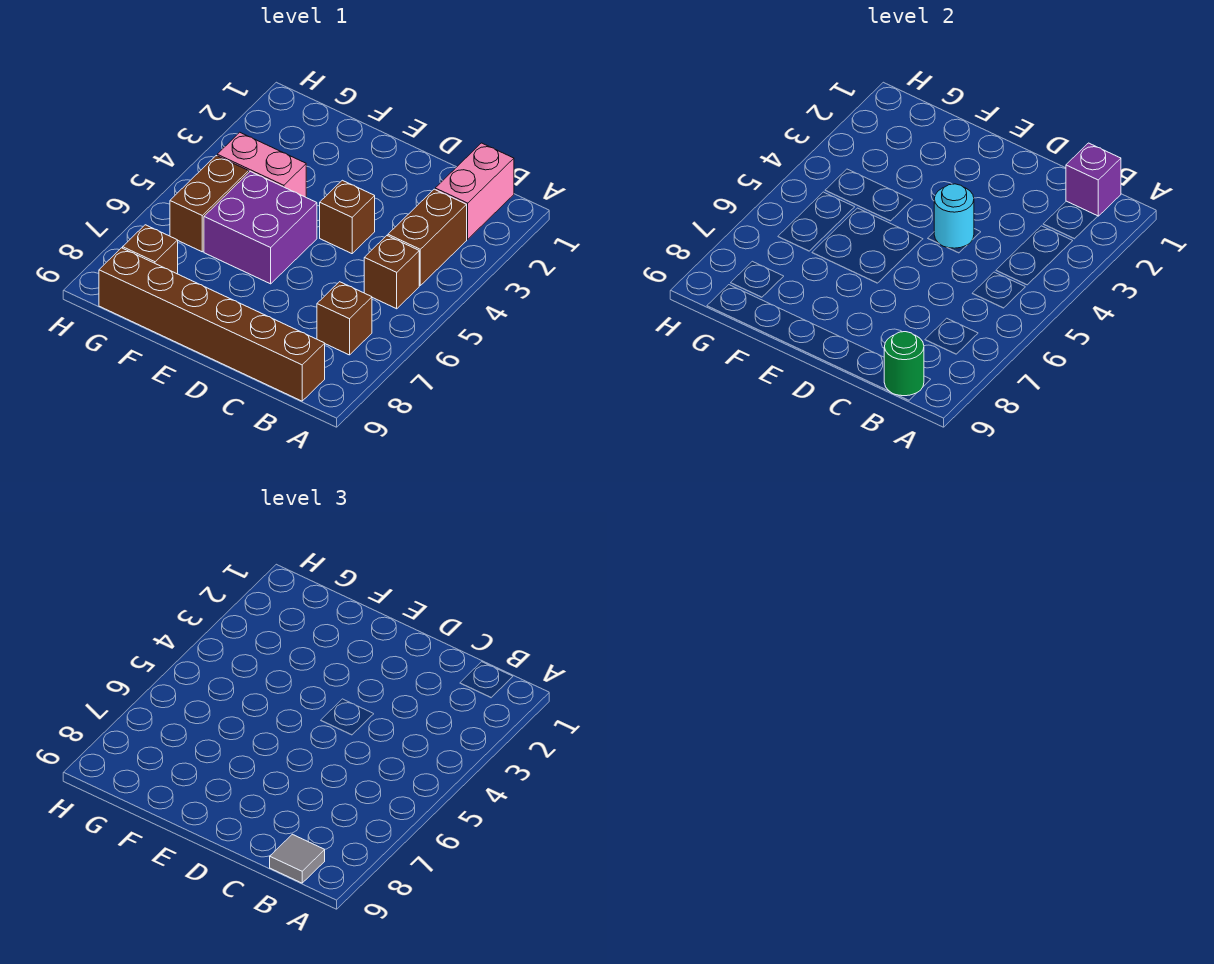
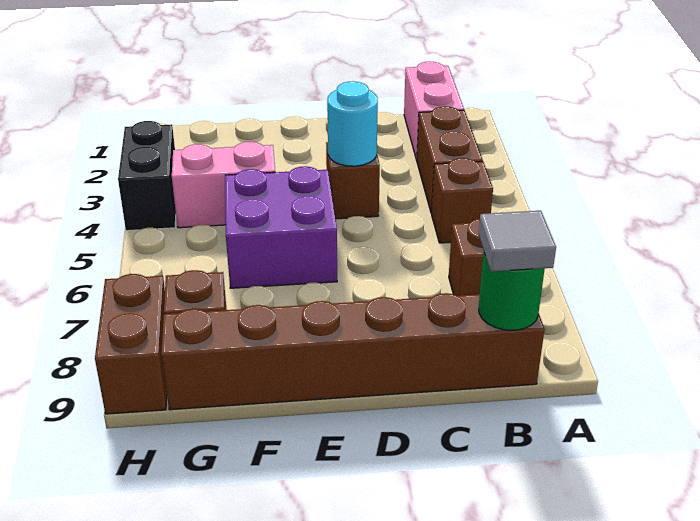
purple brick B1 level 2 -> none
brown brick G5:G6 level 1 -> brown brick H8:H9 level 1
none -> black brick H3:H4 level 1

